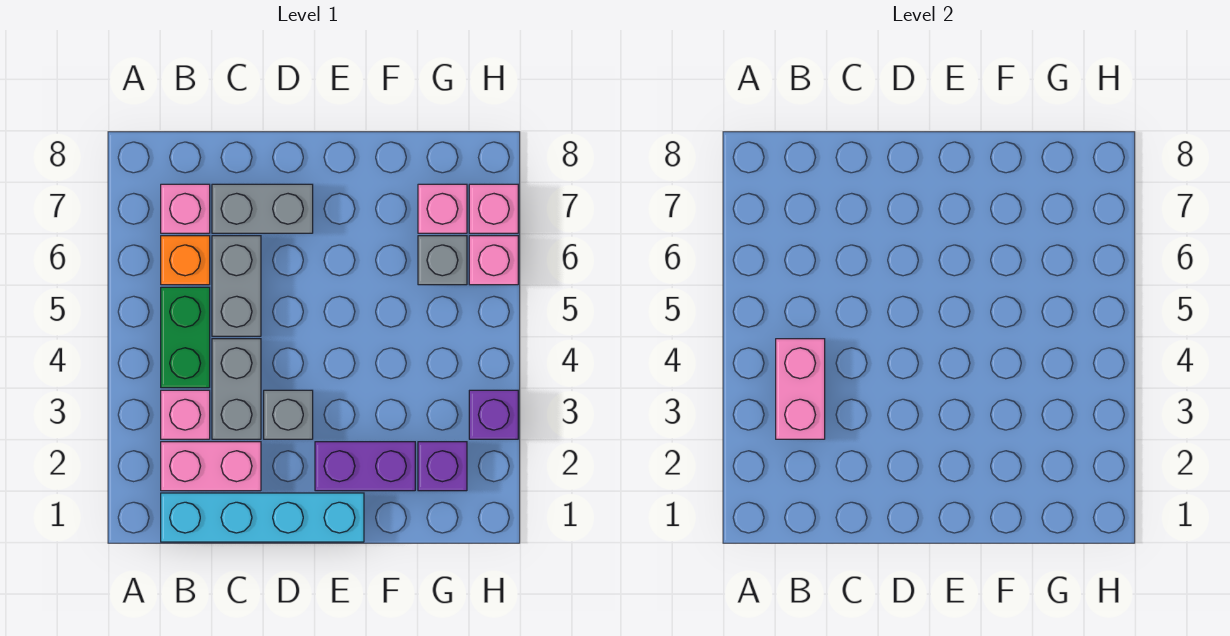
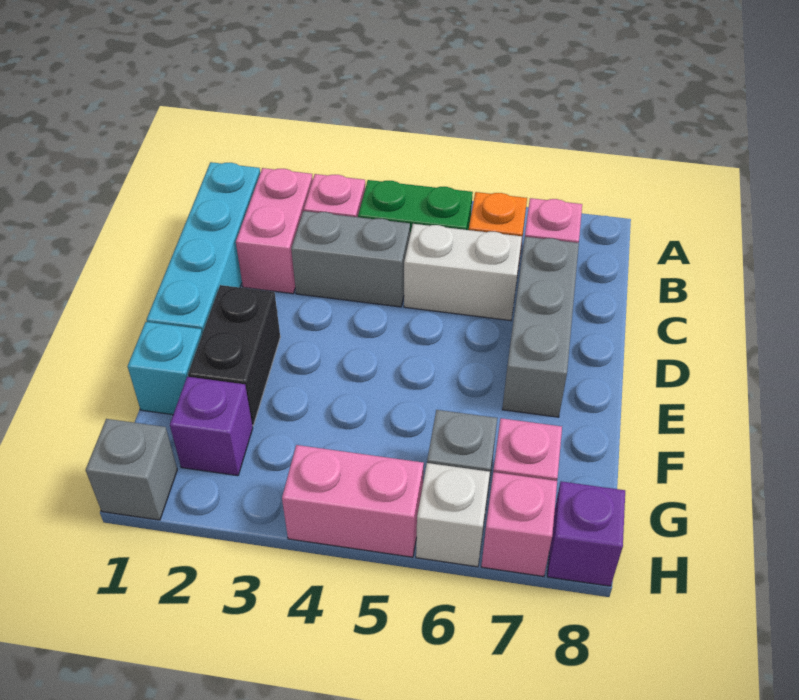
pink brick B3:B4 level 2 -> pink brick H4:H5 level 1
grey brick C5:C6 level 1 -> white brick C5:C6 level 1
grey brick C7:D7 level 1 -> grey brick C7:E7 level 1
grey brick D3 level 1 -> grey brick H1 level 1
purple brick E2:F2 level 1 -> black brick E2:F2 level 1
none -> cyan brick F1 level 1
purple brick H3 level 1 -> purple brick H8 level 1
pink brick H6 level 1 -> white brick H6 level 1

